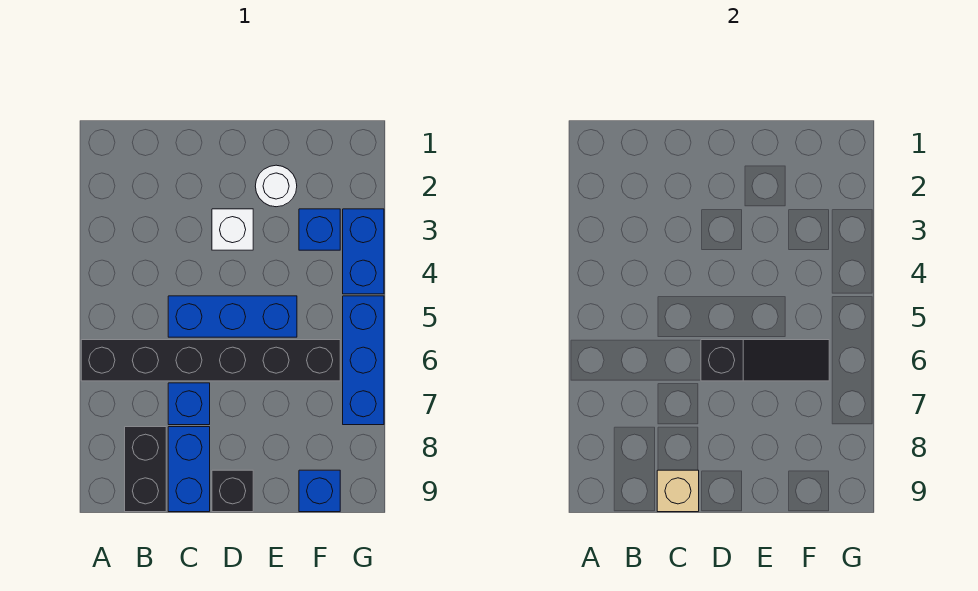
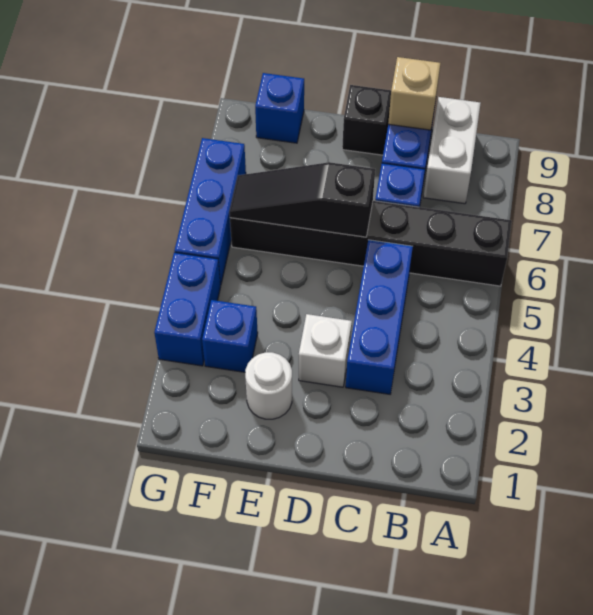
black brick B8:B9 level 1 -> white brick B8:B9 level 1
blue brick C5:E5 level 1 -> blue brick C3:C5 level 1

